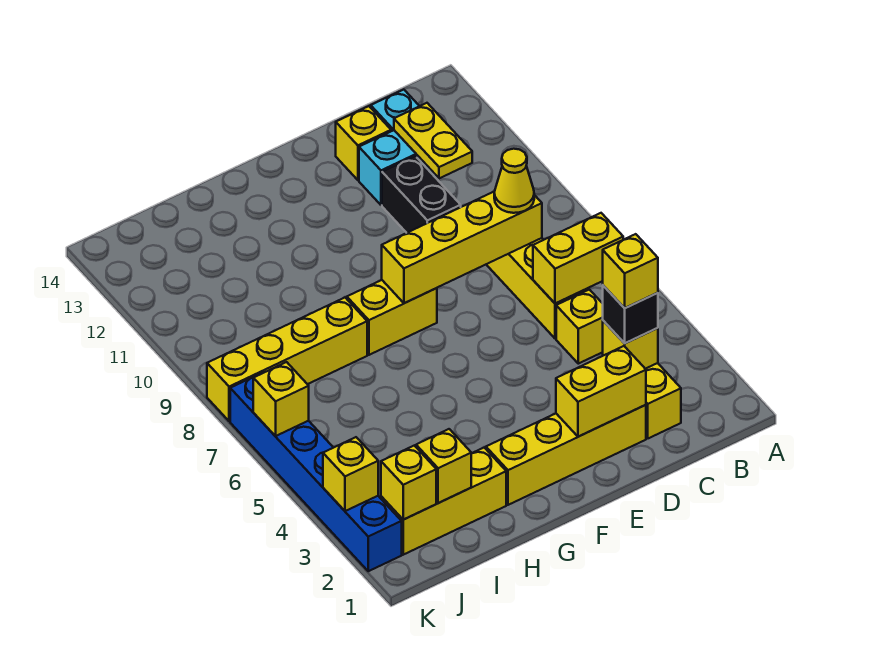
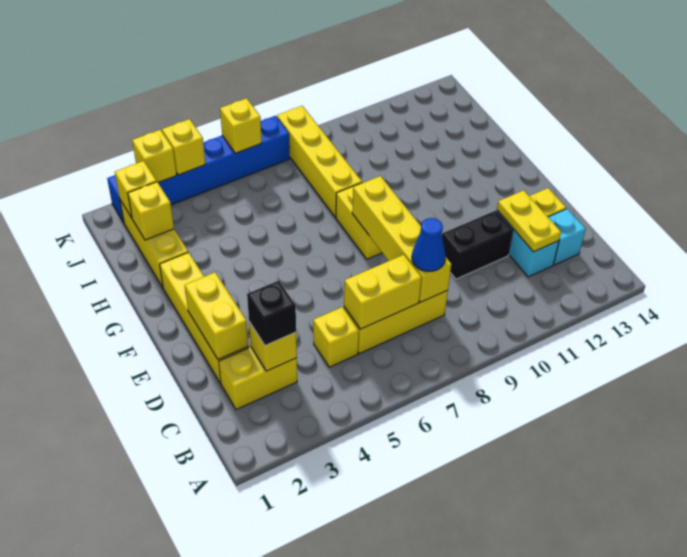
yellow brick B6:C6 level 2 -> yellow brick C6:C7 level 2
yellow brick C3 level 4 -> yellow brick K4 level 2
yellow cone C8 level 3 -> blue cone C8 level 3
yellow plate C11:C12 level 2 -> yellow plate C12:D12 level 2

